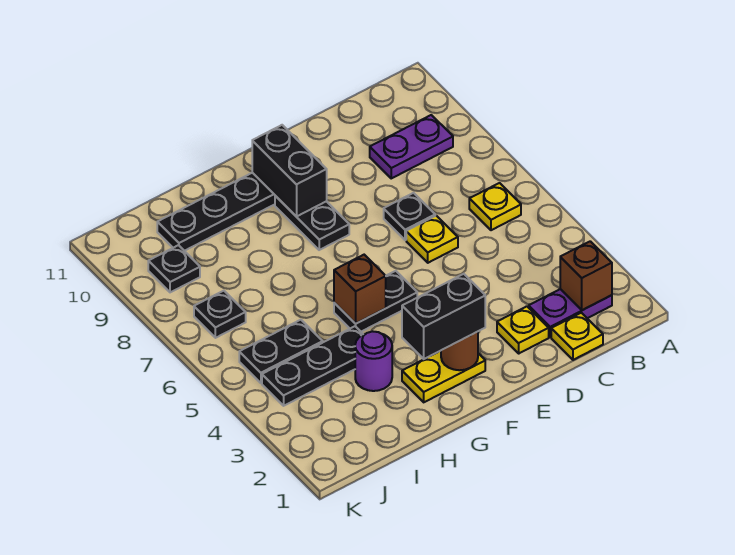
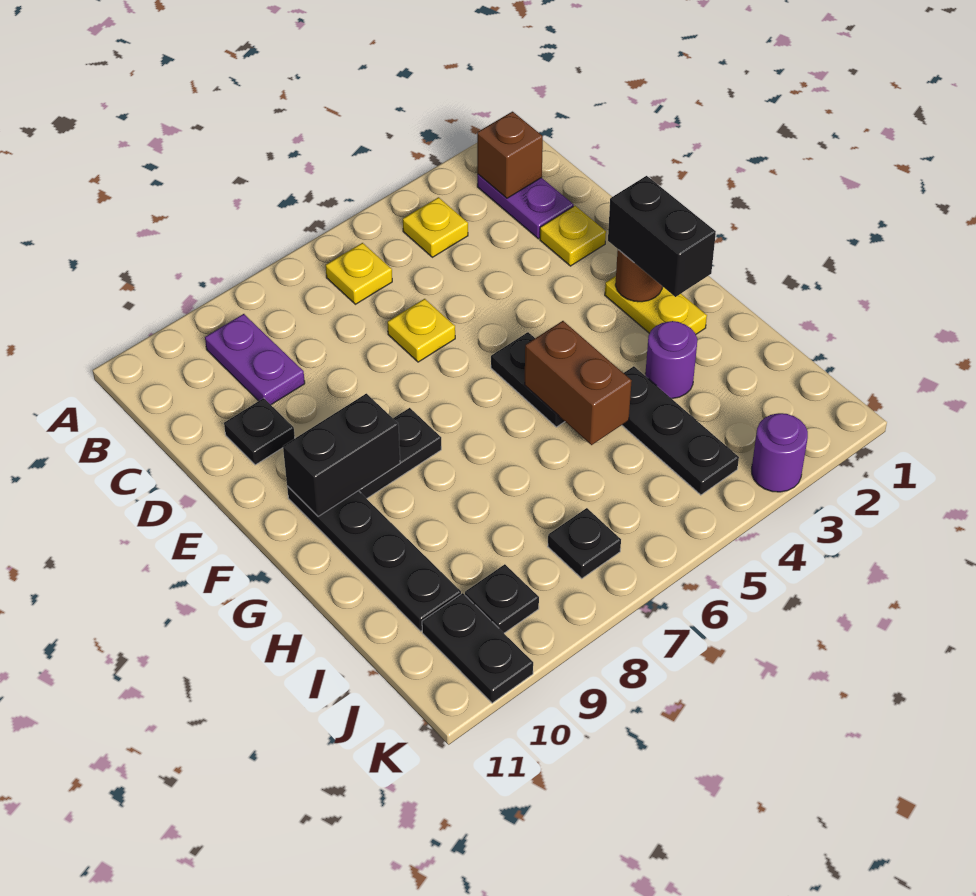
yellow plate C1 level 1 -> yellow plate B4 level 1
black plate D7 level 1 -> black plate D10 level 1
brown brick G5 level 2 -> brown brick G5:H5 level 2
black plate I5:J5 level 1 -> black plate J10:K10 level 1
none -> purple round brick K3 level 1

